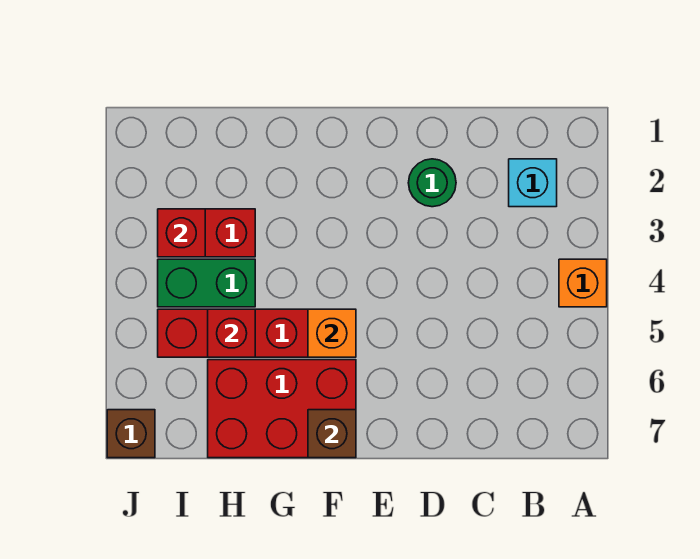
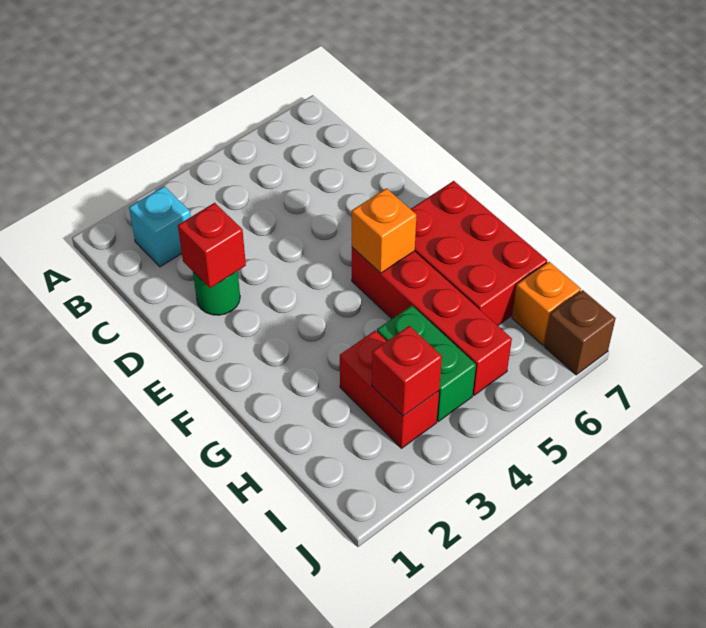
orange brick A4 level 1 -> orange brick I7 level 1
brown brick F7 level 2 -> none
red brick H5 level 2 -> red brick D2 level 2

